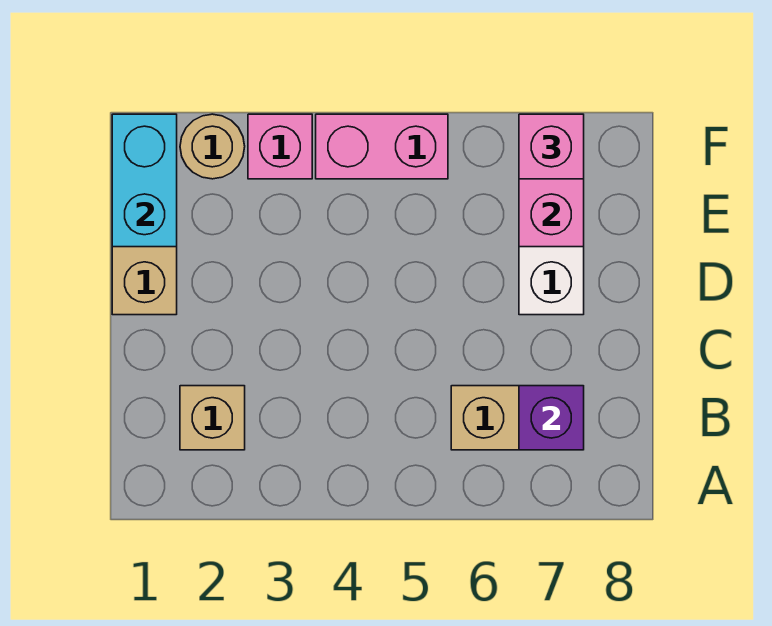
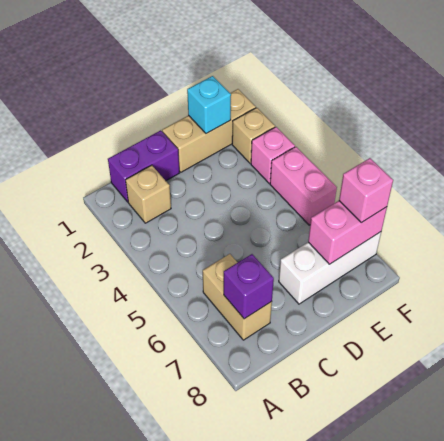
none -> purple brick B1:C1 level 1
cyan brick E1:F1 level 2 -> cyan brick E1 level 2
tan round brick F2 level 1 -> tan brick F2 level 1

